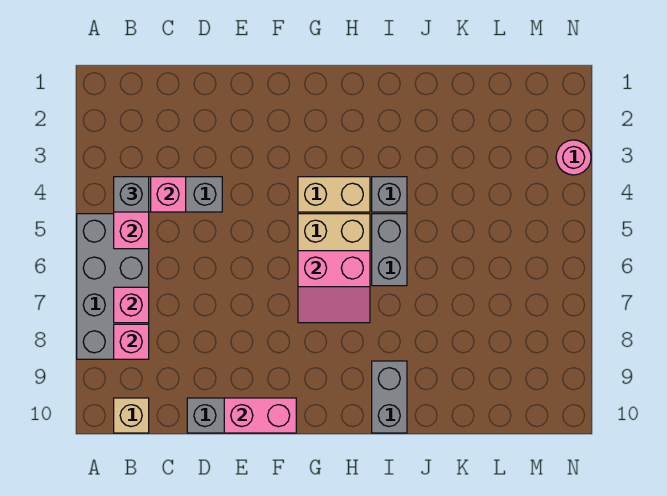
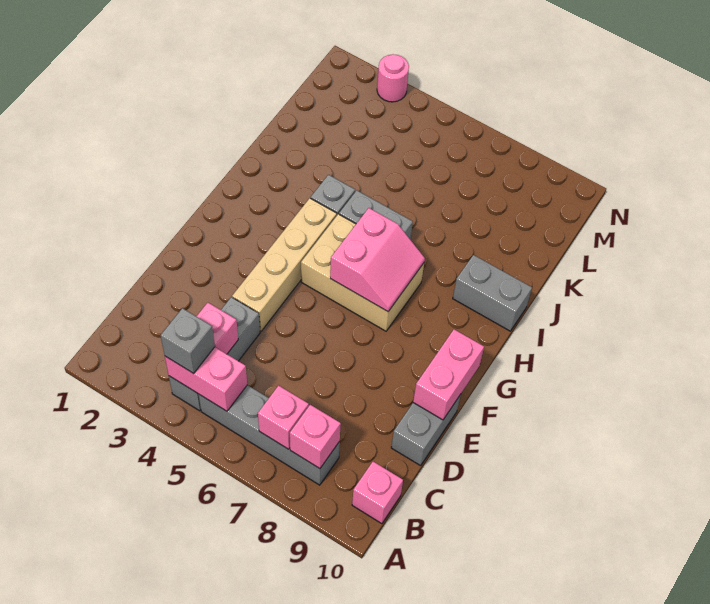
grey brick A5:B8 level 1 -> grey brick B5:B8 level 1
tan brick B10 level 1 -> pink brick B10 level 1
tan brick G4:H4 level 1 -> tan brick E4:H4 level 1

